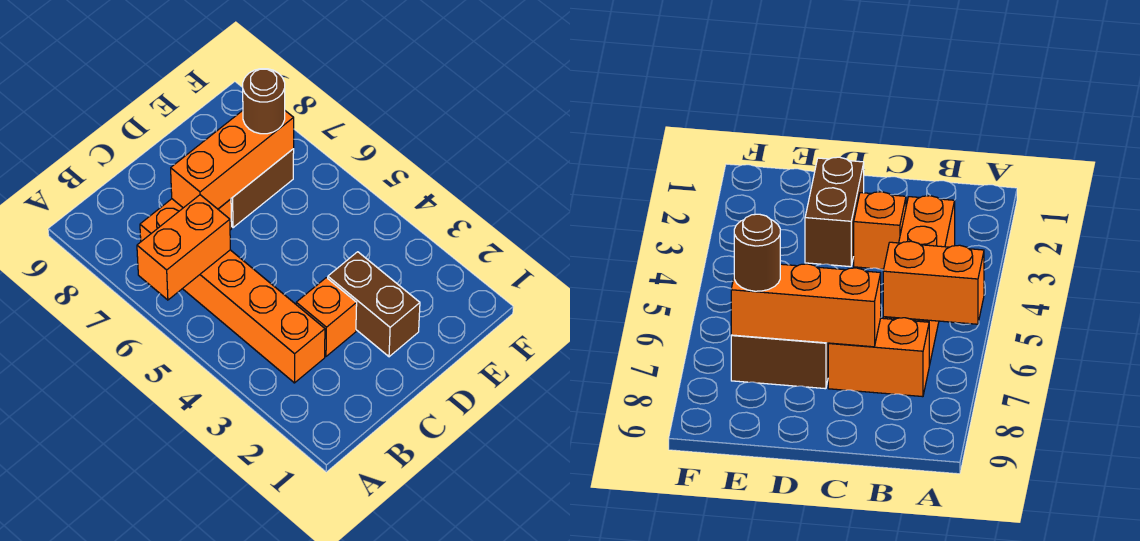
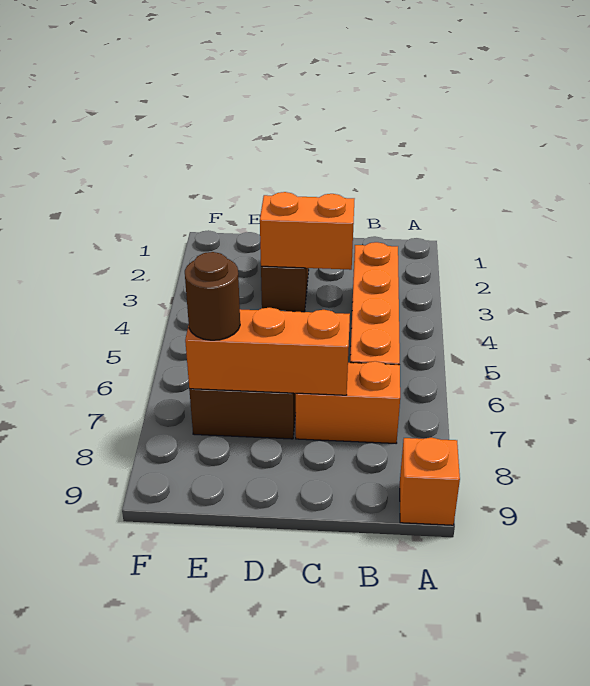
orange brick A6:B6 level 2 -> orange brick C3:D3 level 2
orange brick C3 level 1 -> orange brick A9 level 1

